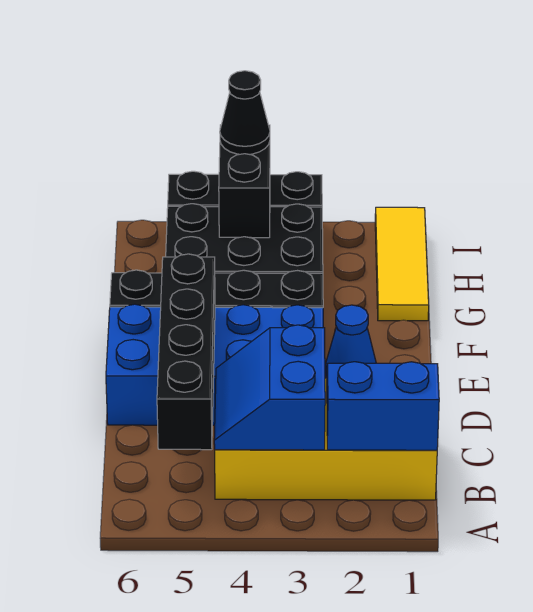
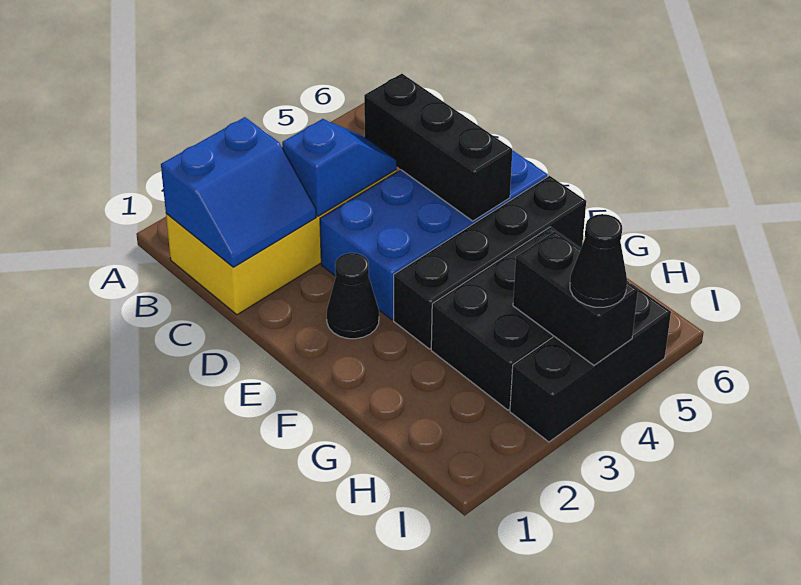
blue slope B3:C4 level 2 top 3 -> blue slope C3:C4 level 2 top 3
black brick B5:E5 level 2 -> black brick C5:E5 level 2
blue cone E2 level 1 -> black cone E2 level 1
yellow tile G1:I1 level 1 -> none

